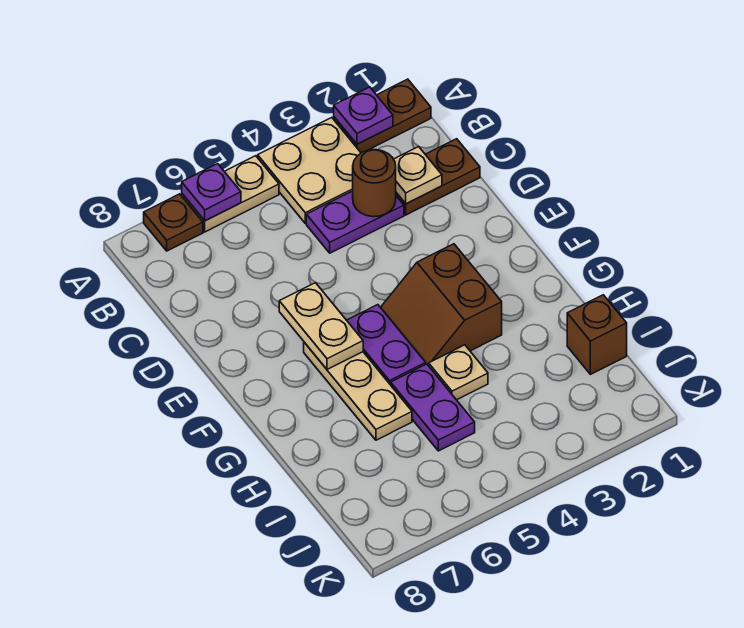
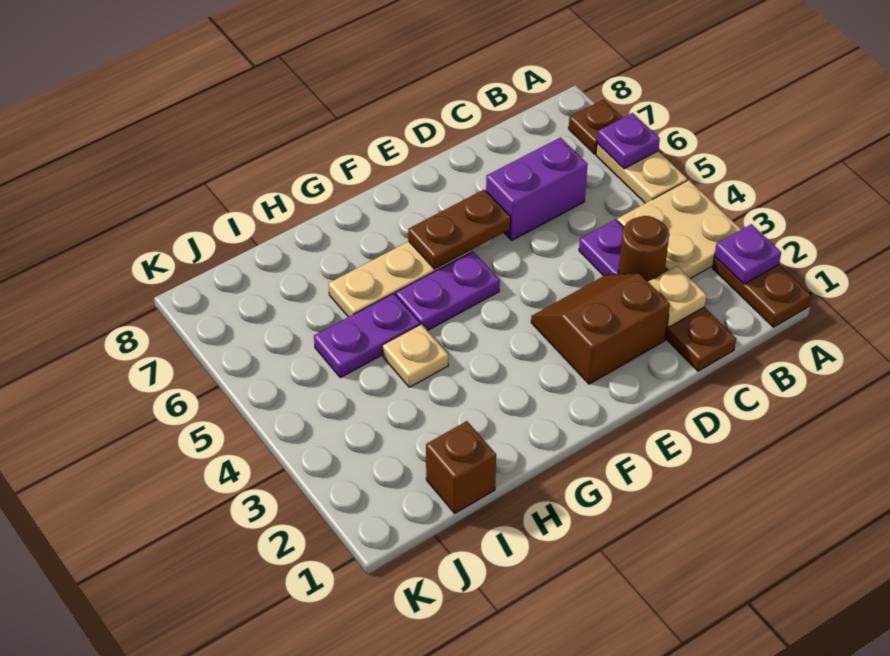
none -> purple brick C6:D6 level 1
tan plate E6:F6 level 2 -> brown plate E6:F6 level 2
brown slope F3:G4 level 1 top 3 -> brown slope D2:E3 level 1 top 2

